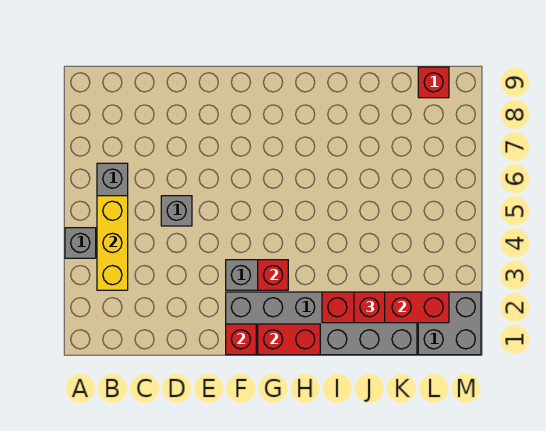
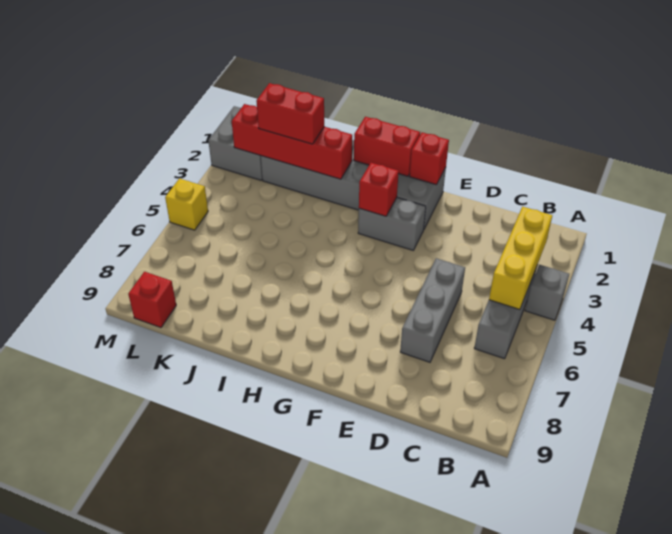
grey brick D5 level 1 -> grey brick D5:D7 level 1
red brick J2 level 3 -> red brick J2:K2 level 3
none -> yellow brick M5 level 1

